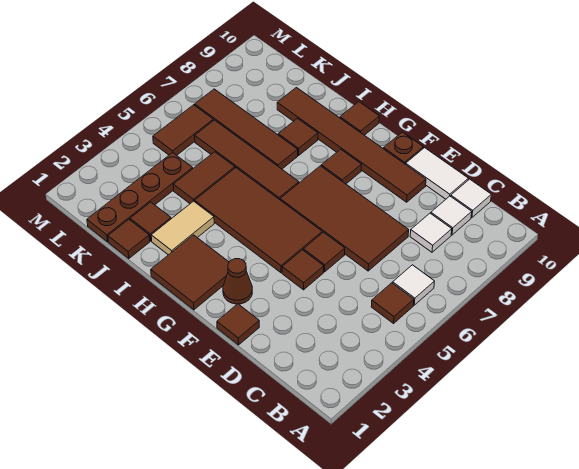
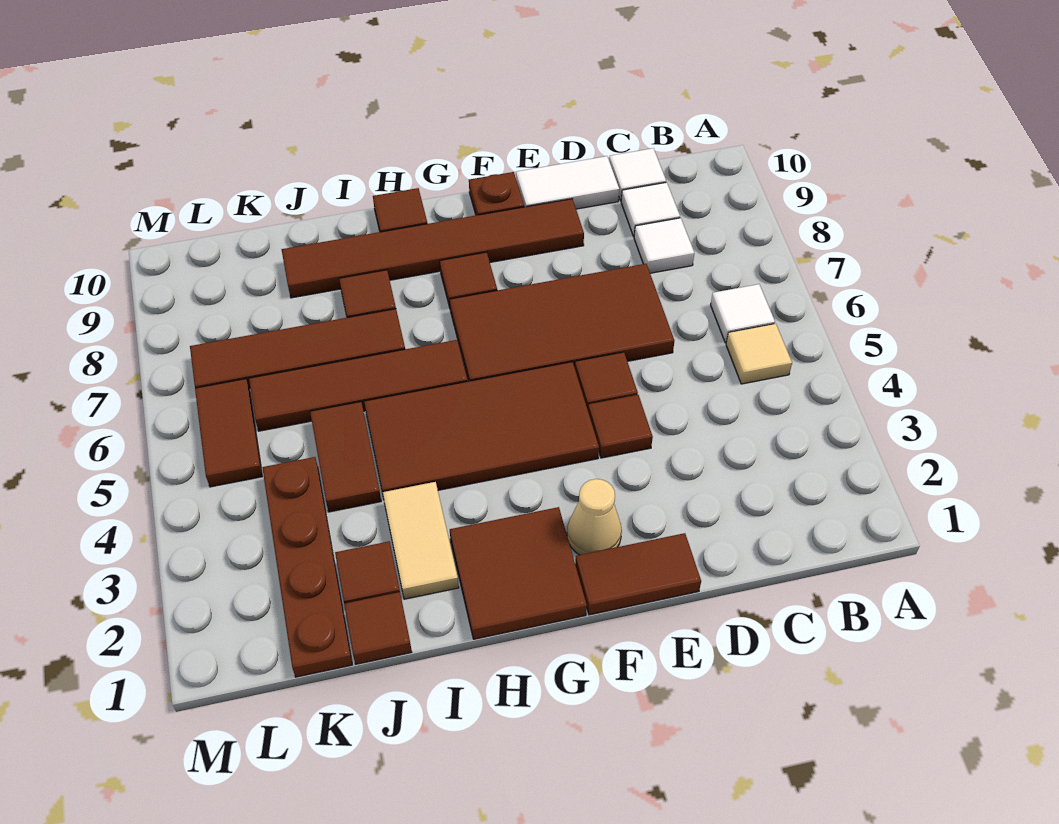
brown tile B5 level 1 -> tan tile B5 level 1
brown tile E1 level 1 -> brown tile E1:F1 level 1
brown cone F2 level 1 -> tan cone F2 level 1

